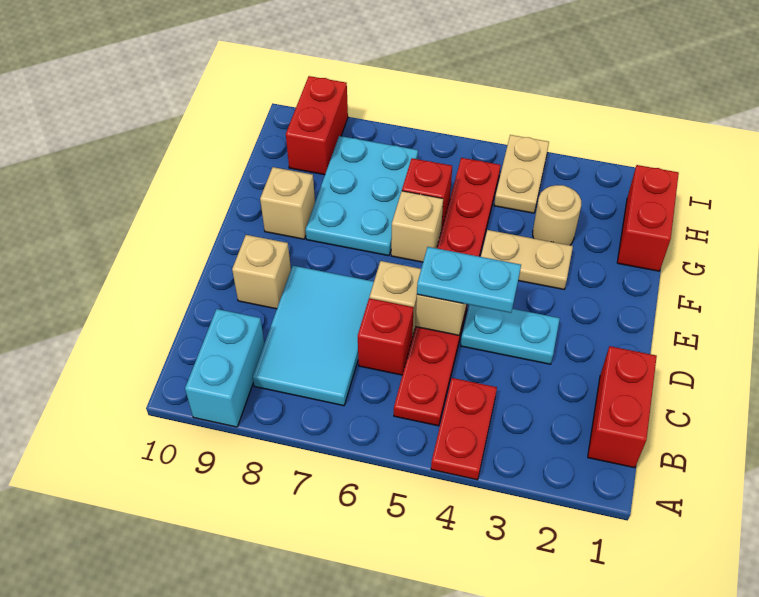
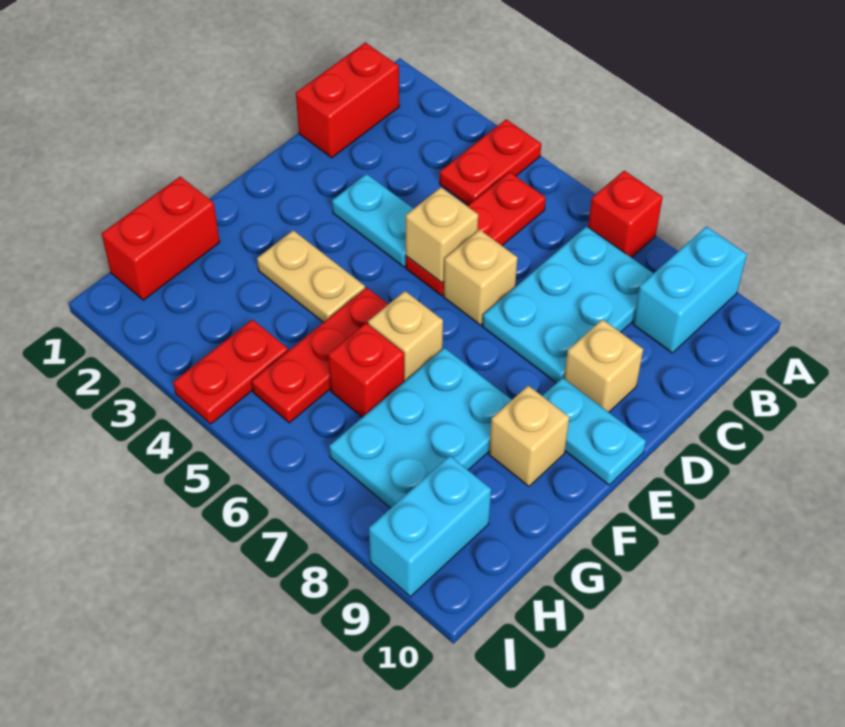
cyan tile B7:D8 level 1 -> cyan plate B7:D8 level 1
red brick C6 level 1 -> red brick A7 level 1
cyan plate D4:D5 level 3 -> cyan plate E9:E10 level 1
tan round brick G3 level 1 -> none
tan plate H4:I4 level 1 -> red plate H4:I4 level 1
red brick H9:I9 level 1 -> cyan brick H9:I9 level 1

